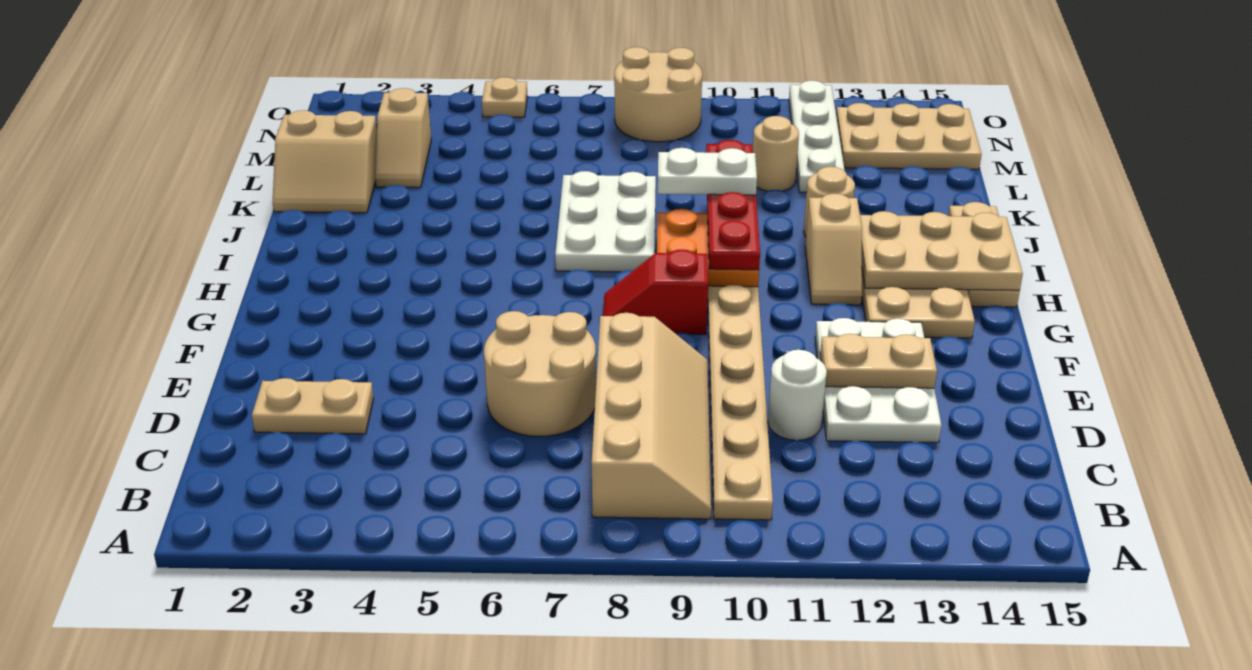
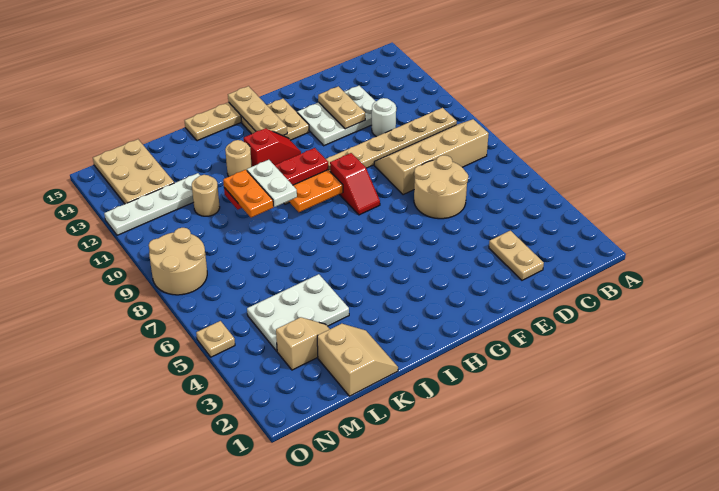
tan slope H12:I12 level 1 top I -> red slope H12:I12 level 1 top I
tan plate H13:I15 level 2 -> tan plate H13:H15 level 2
white plate I7:K8 level 1 -> white plate K4:M5 level 1
none -> orange plate K9:K10 level 4

